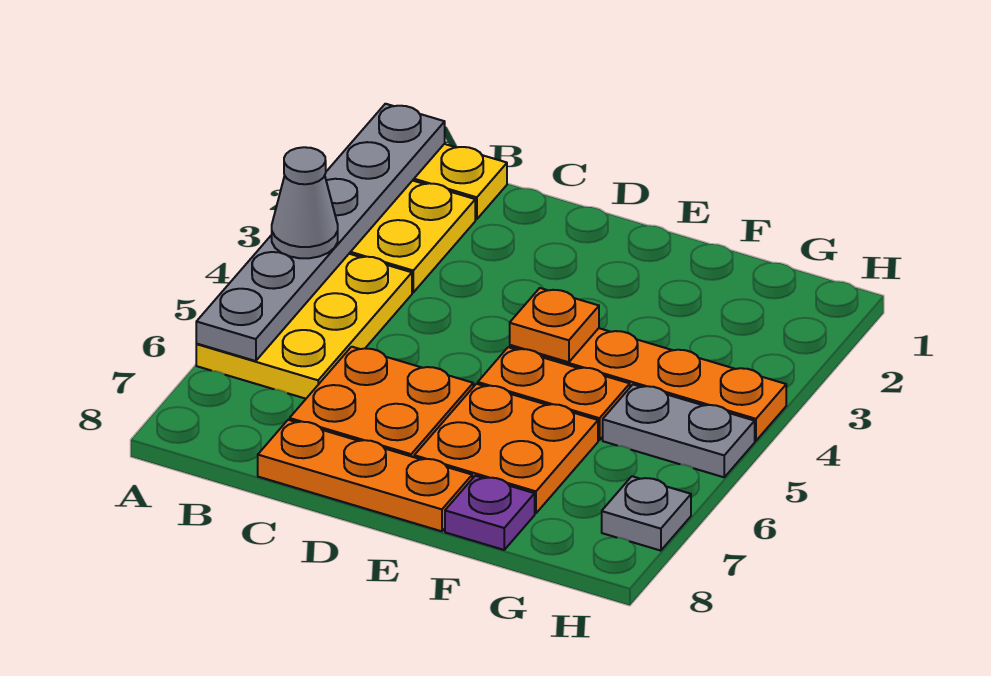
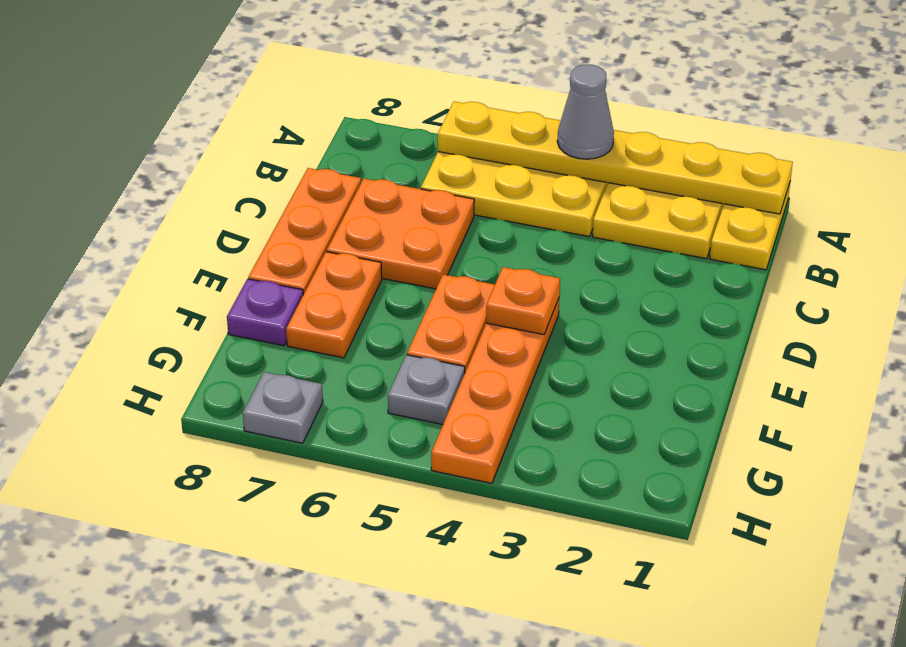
grey plate A1:A6 level 2 -> yellow plate A1:A6 level 2
orange plate E6:F7 level 1 -> orange plate E7:F7 level 1
grey plate G5:H5 level 1 -> grey plate G5 level 1

